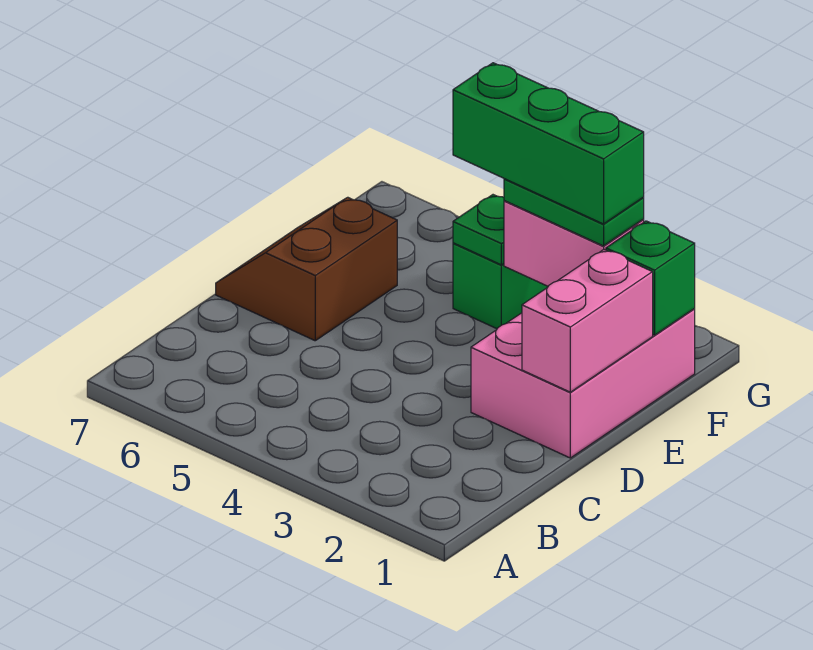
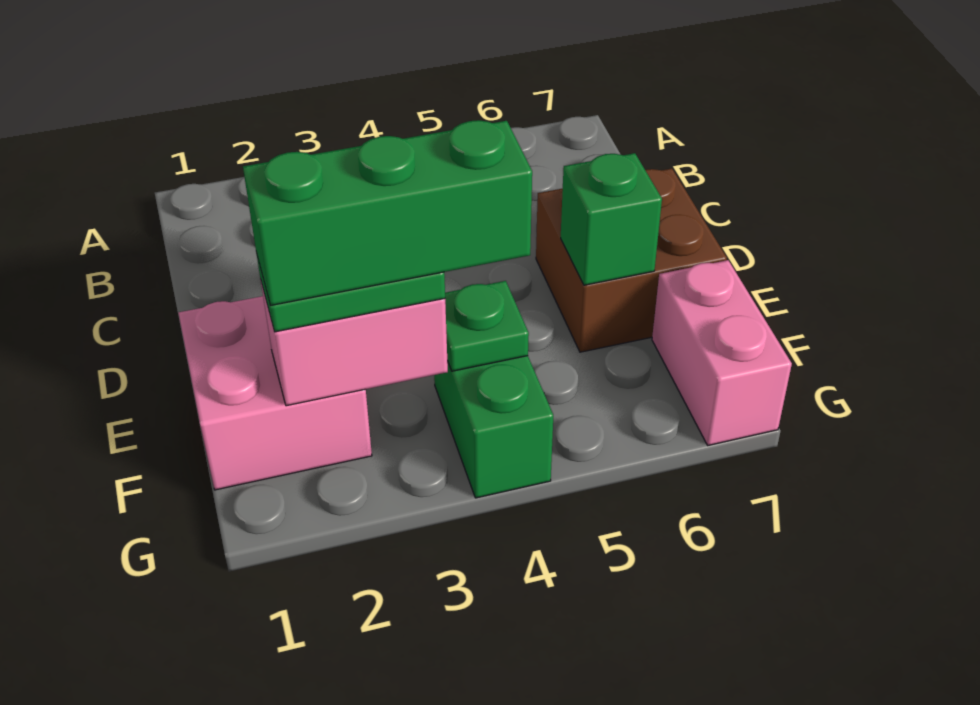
pink brick D1:F2 level 1 -> pink brick E1:F2 level 1
pink brick D1:E1 level 2 -> pink brick F7:G7 level 1
brown slope D6:E7 level 1 top 6 -> brown brick D6:E7 level 1
green brick F1 level 2 -> green brick E6 level 2

